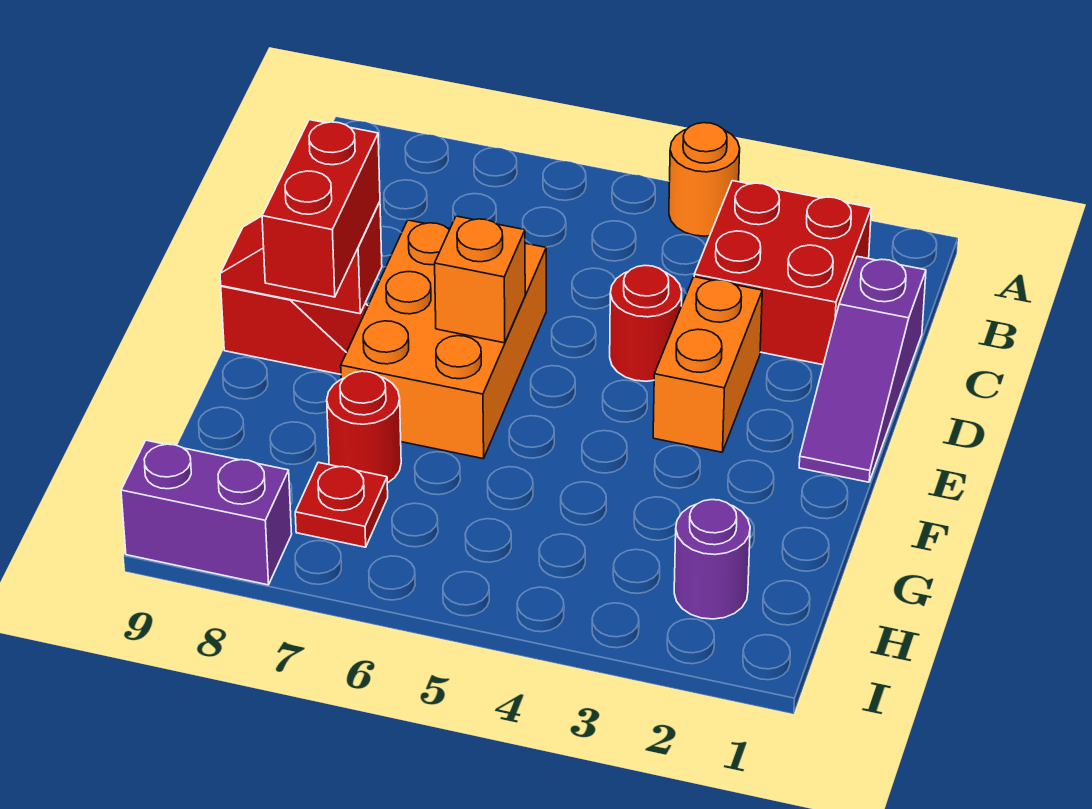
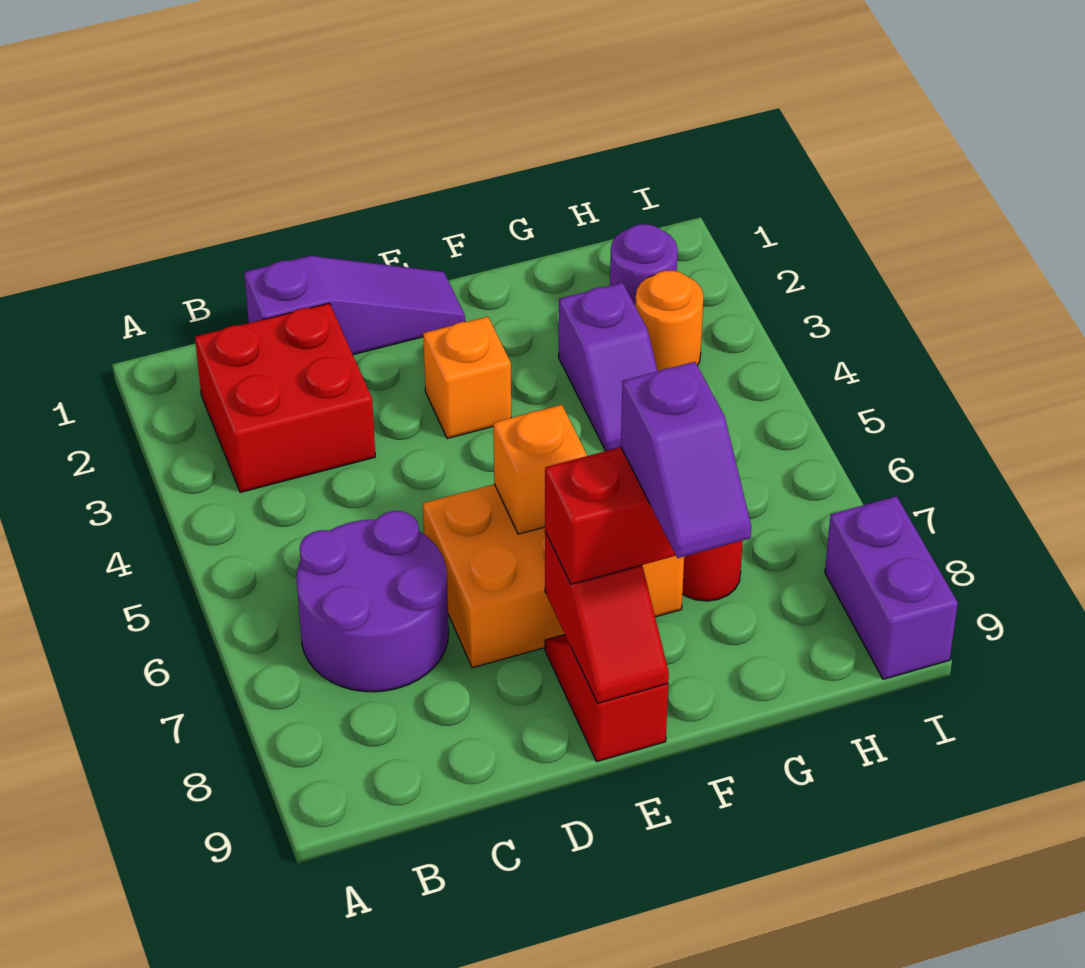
orange round brick A4 level 1 -> orange round brick H3 level 1
none -> purple round brick B6:C7 level 1
orange brick D3:E3 level 1 -> orange brick E3 level 1
red round brick D4 level 1 -> none
none -> purple slope F8:F9 level 4 top 8
none -> purple slope G3:G4 level 1 top 3
red plate H7 level 1 -> none

